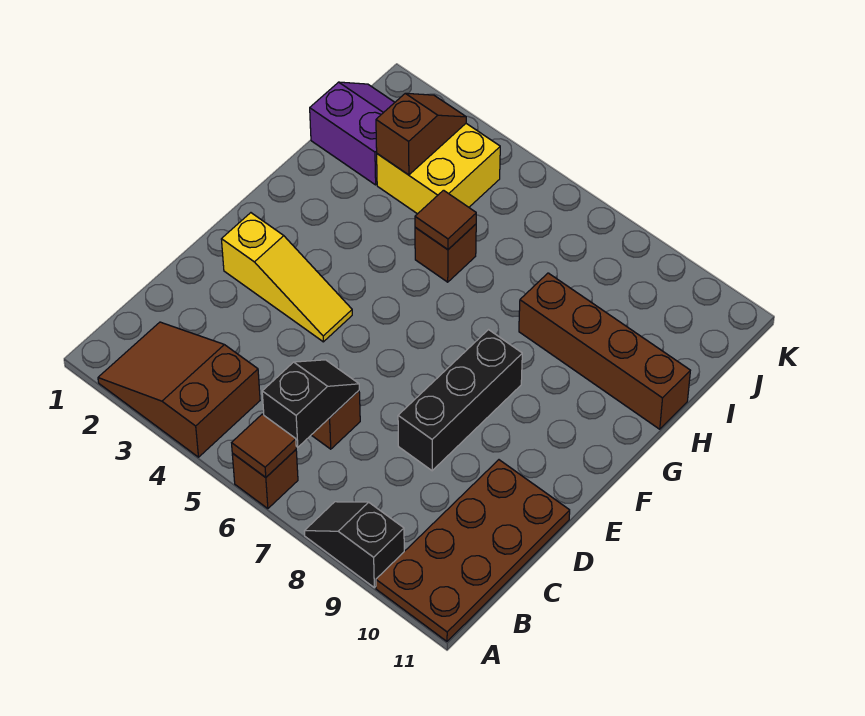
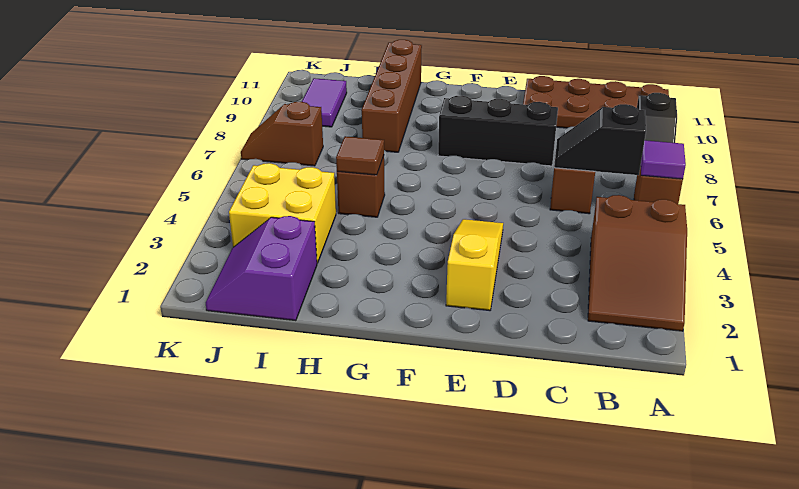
brown tile A6 level 2 -> purple tile A6 level 2
brown slope I3:J3 level 2 top I -> brown slope J7:K7 level 1 top J
none -> purple tile J9:J10 level 1

